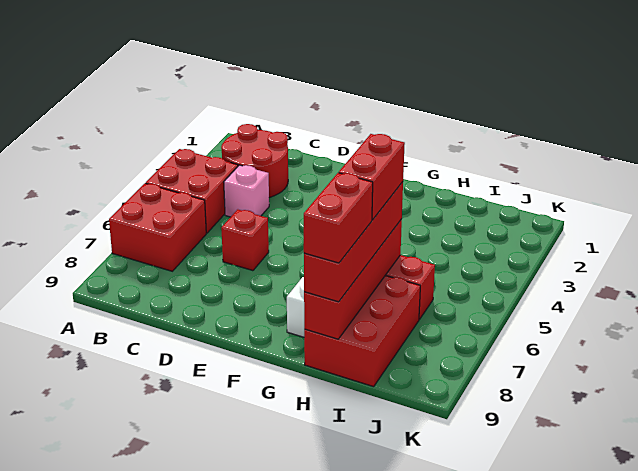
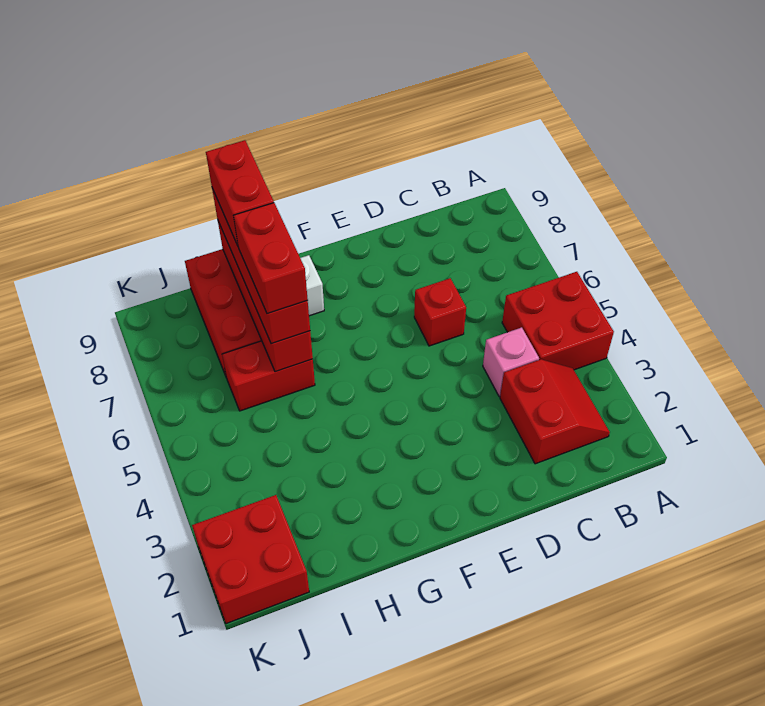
red brick A6:B7 level 1 -> red brick J1:K2 level 1
red round brick B2:C3 level 1 -> red slope B2:C3 level 1 top C

